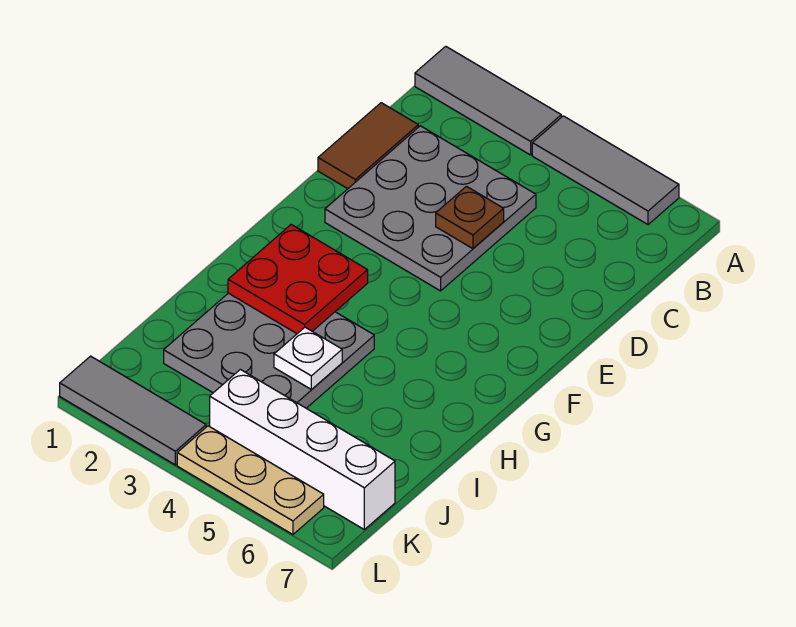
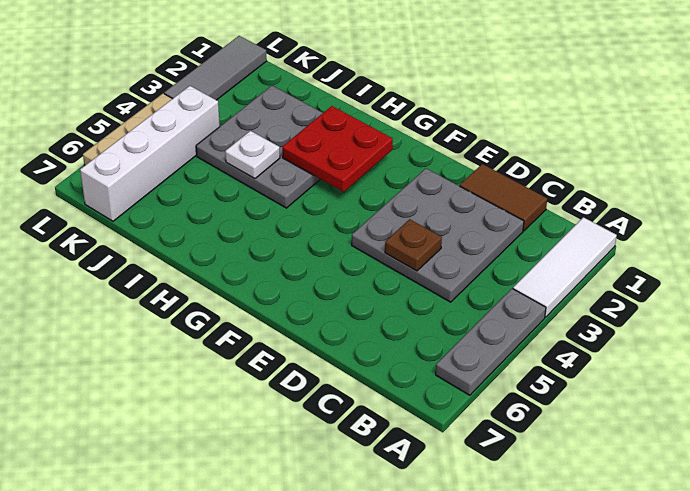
grey tile A1:A3 level 1 -> white tile A1:A3 level 1
grey tile A4:A6 level 1 -> grey plate A4:A6 level 1

